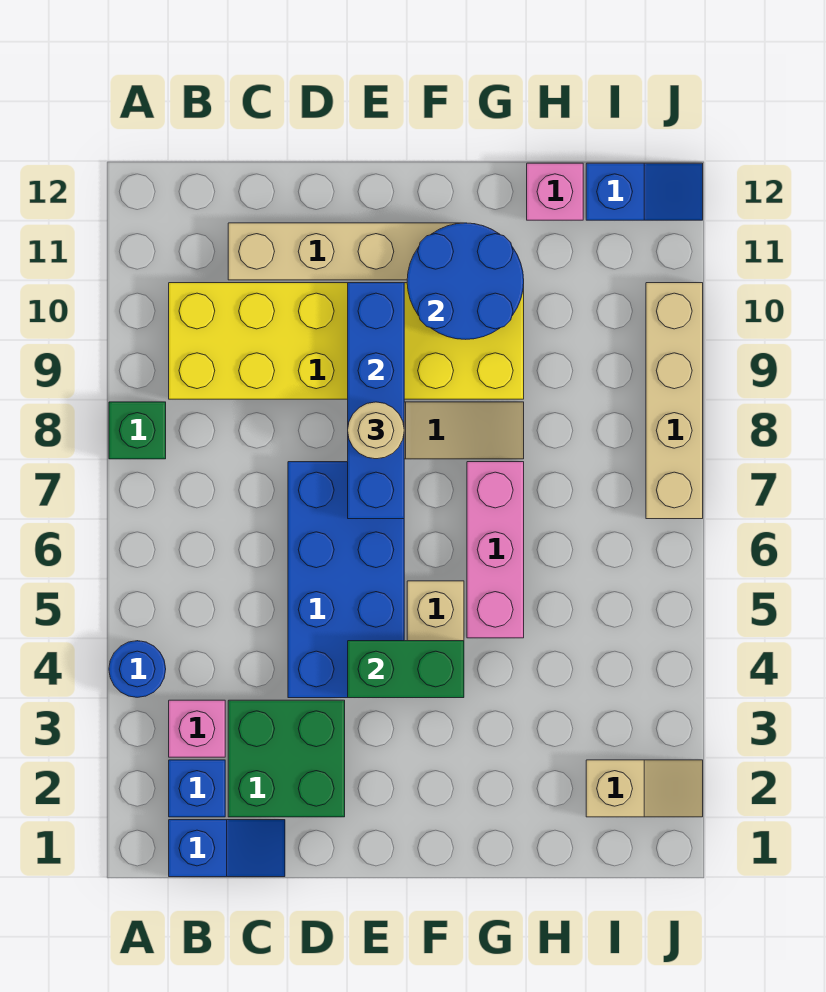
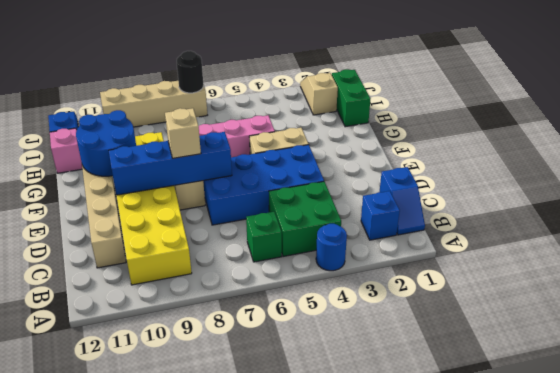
green brick A8 level 1 -> green brick B6 level 1
blue slope B1:C1 level 1 top B -> blue slope B1:C1 level 1 top C
pink brick B3 level 1 -> none
green brick C2:D3 level 1 -> green brick B4:C5 level 1
green brick E4:F4 level 2 -> green brick H1:I1 level 1
tan round brick E8 level 3 -> tan brick E8 level 3
none -> black round brick J7 level 2

